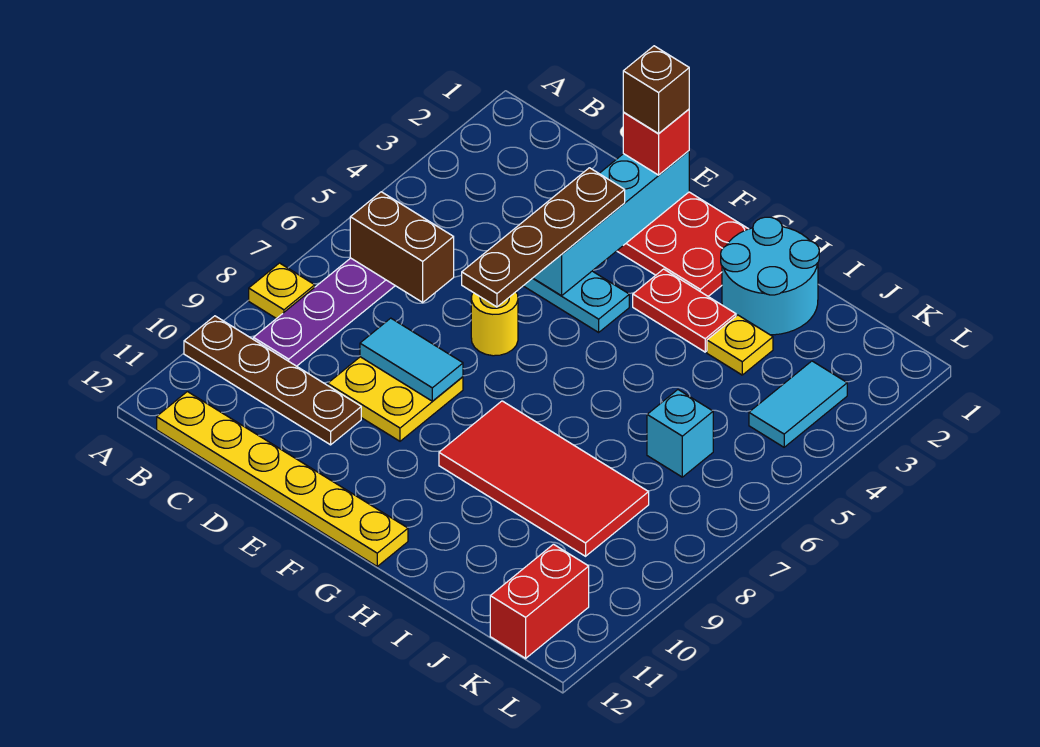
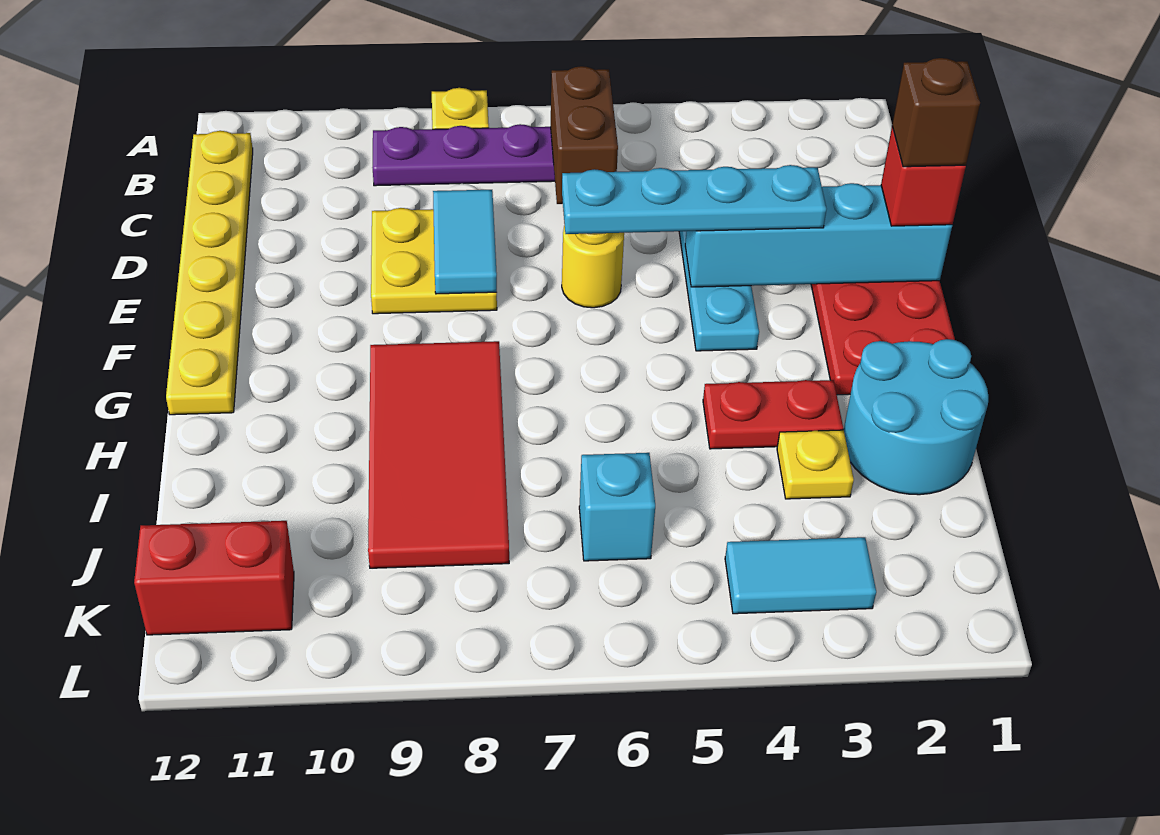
brown plate A10:D10 level 1 -> none
brown plate E3:E6 level 3 -> cyan plate E3:E6 level 3
red plate G3:H3 level 1 -> red plate H3:H4 level 1

